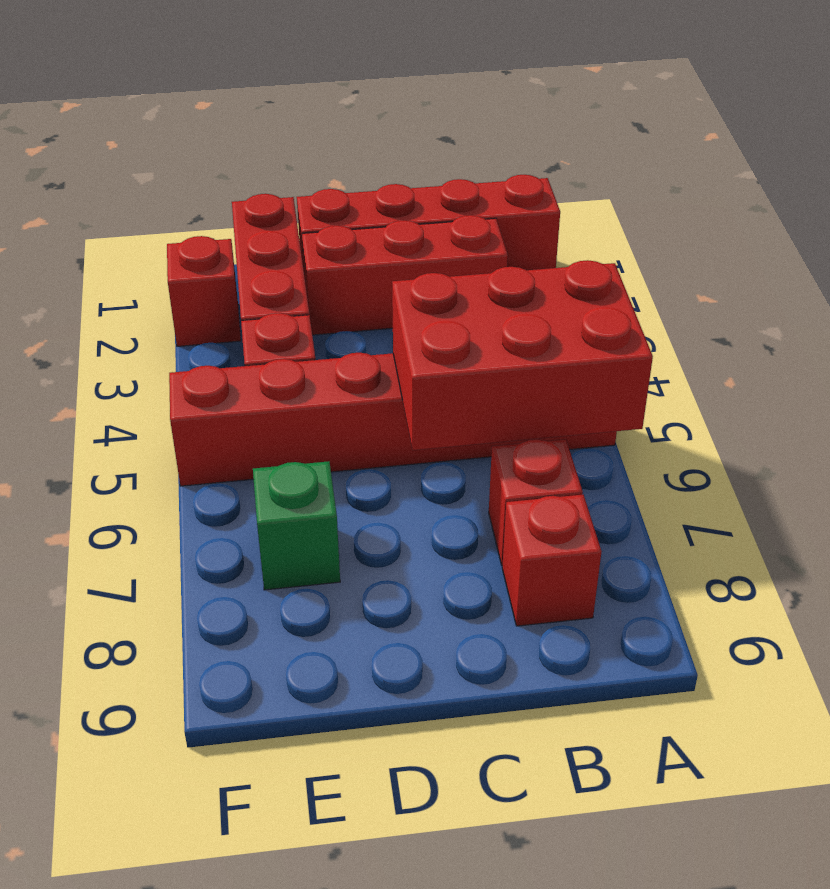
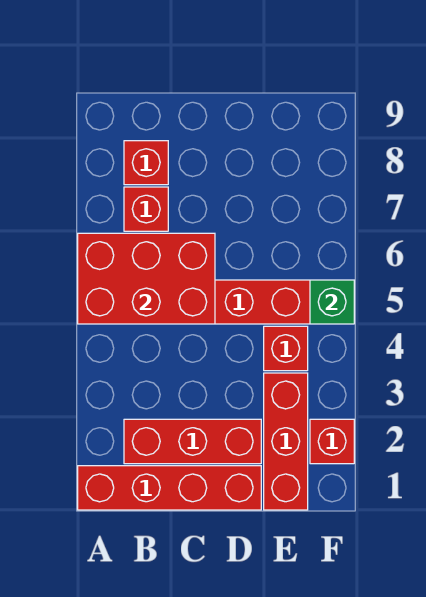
green brick E7 level 1 -> green brick F5 level 2

